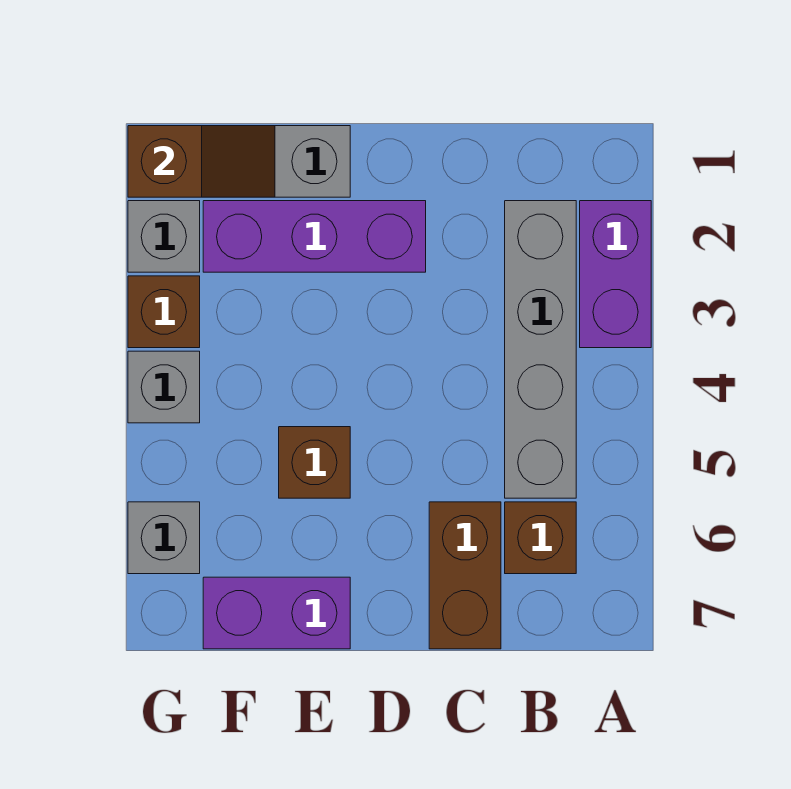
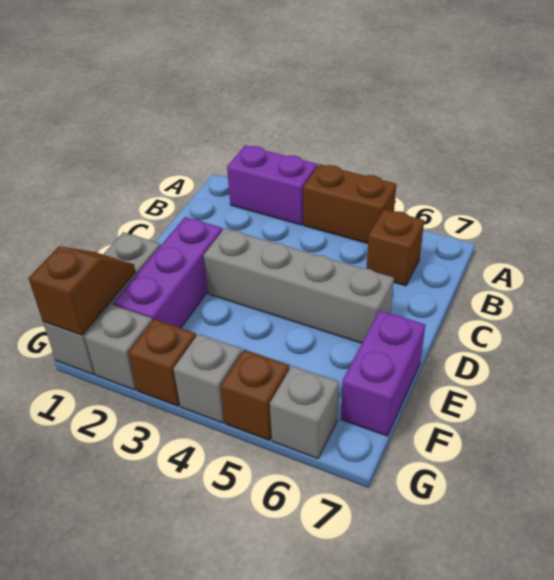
grey brick B2:B5 level 1 -> grey brick D3:D6 level 1
brown brick C6:C7 level 1 -> brown brick A4:A5 level 1
brown brick E5 level 1 -> brown brick G5 level 1

